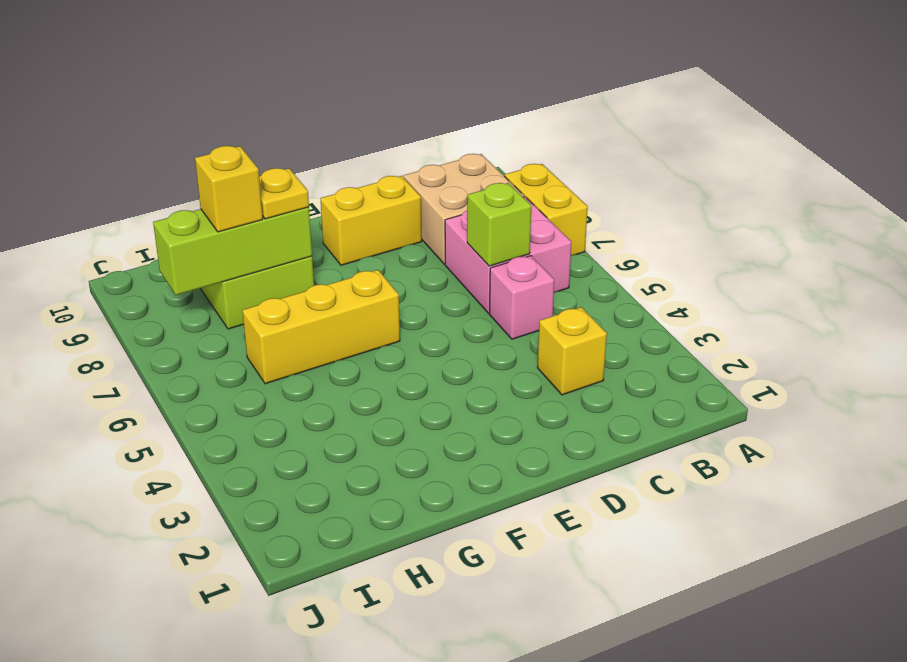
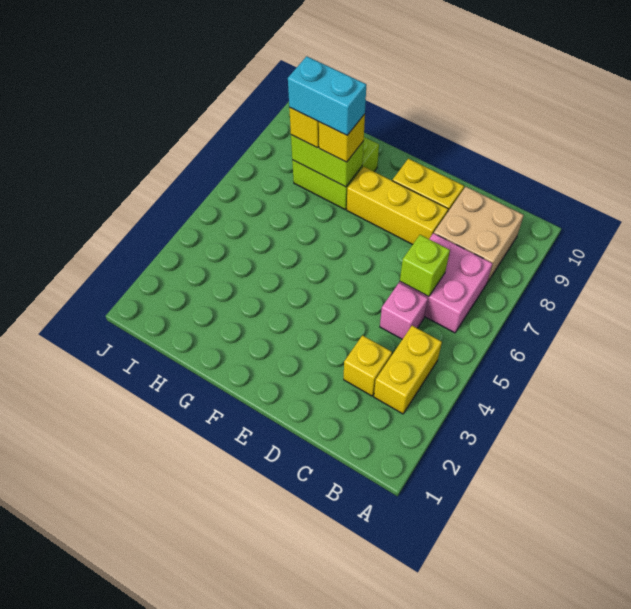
yellow brick A7:A8 level 1 -> yellow brick B3:B4 level 1
yellow brick F6:H6 level 1 -> yellow brick D8:F8 level 1
lime brick G8:I8 level 2 -> lime brick G8:H8 level 2
yellow plate G8 level 3 -> yellow brick G8 level 3
none -> cyan brick G8:H8 level 4

